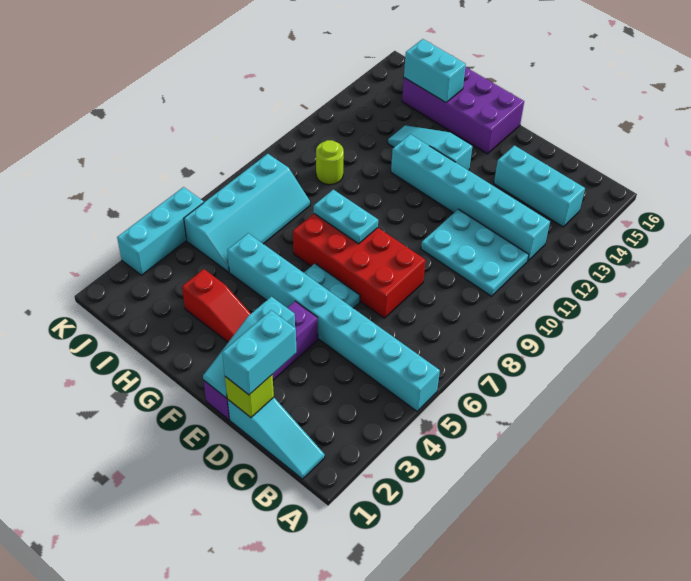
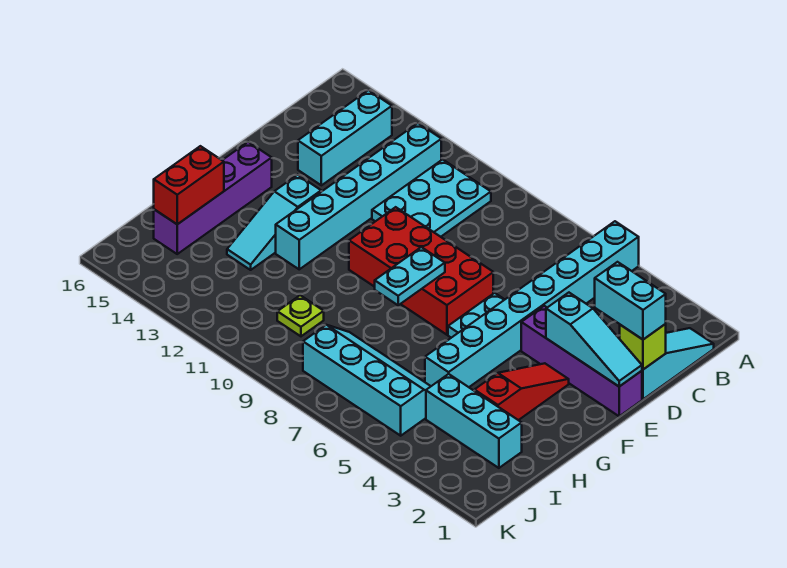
red brick D7:G8 level 1 -> red brick E7:F10 level 1
purple brick F15:I16 level 1 -> purple brick F15:I15 level 1
cyan brick H15:I15 level 2 -> red brick H15:I15 level 2
lime round brick I10 level 1 -> lime plate I10 level 1
cyan brick K3:K5 level 1 -> cyan brick I2:I4 level 1

